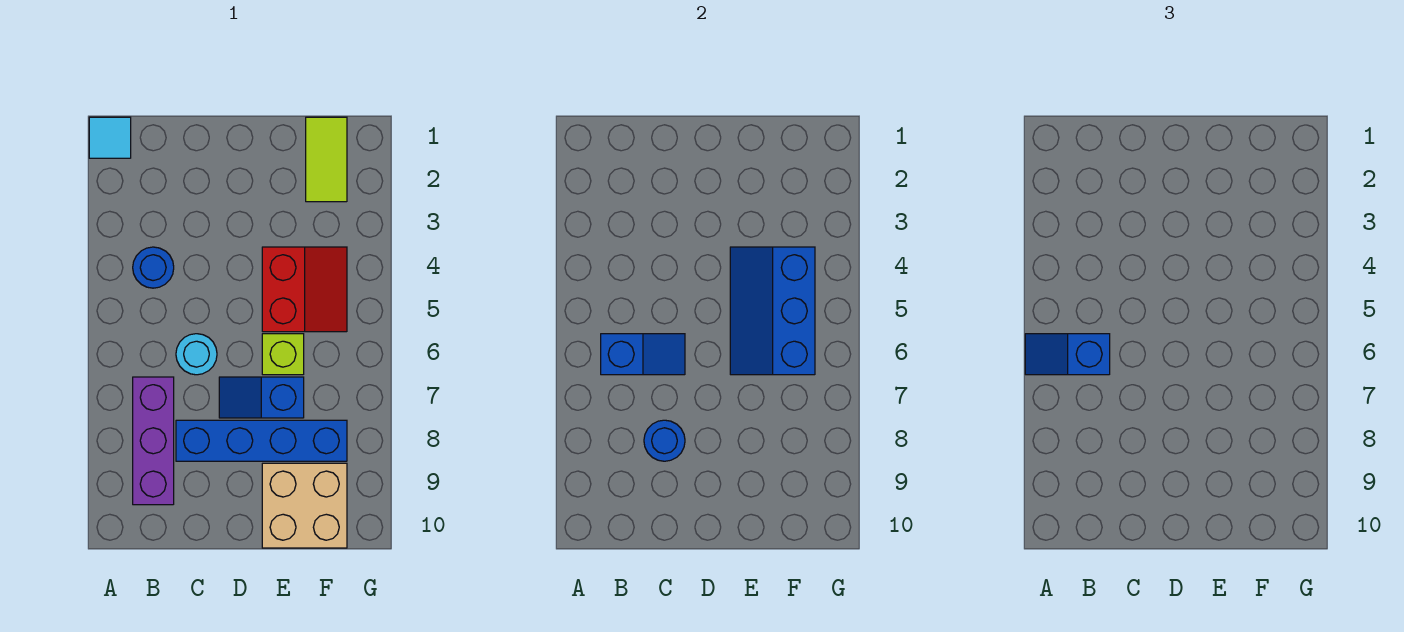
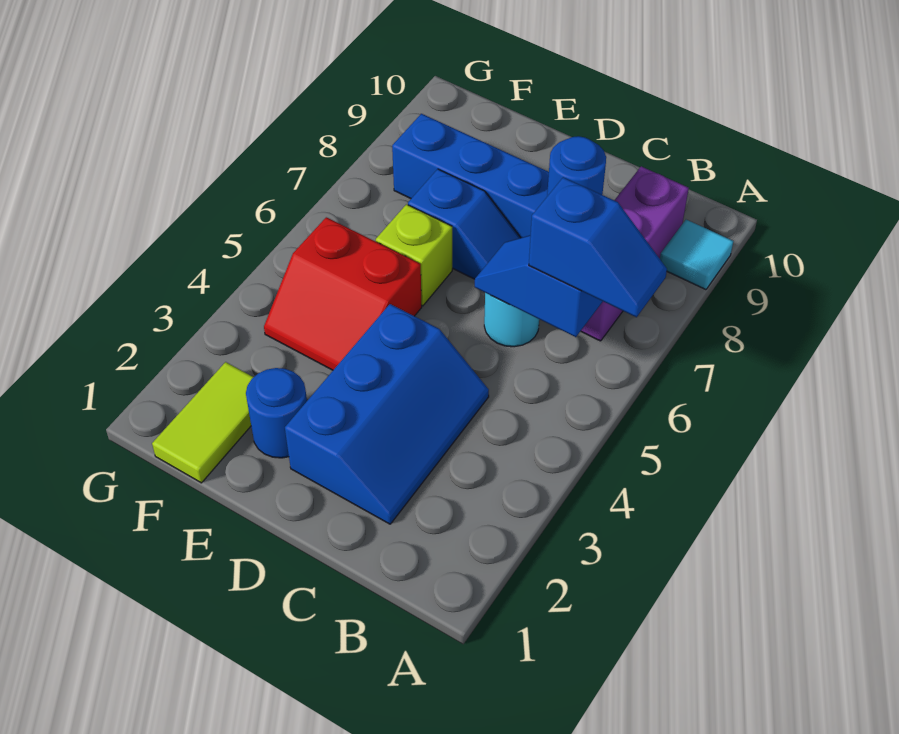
cyan tile A1 level 1 -> cyan tile A9 level 1
blue round brick B4 level 1 -> blue round brick E2 level 1
red slope E4:F5 level 1 top E -> red slope E4:F5 level 1 top 5
blue slope E4:F6 level 2 top F -> blue slope C2:D4 level 1 top D
tan brick E9:F10 level 1 -> none

